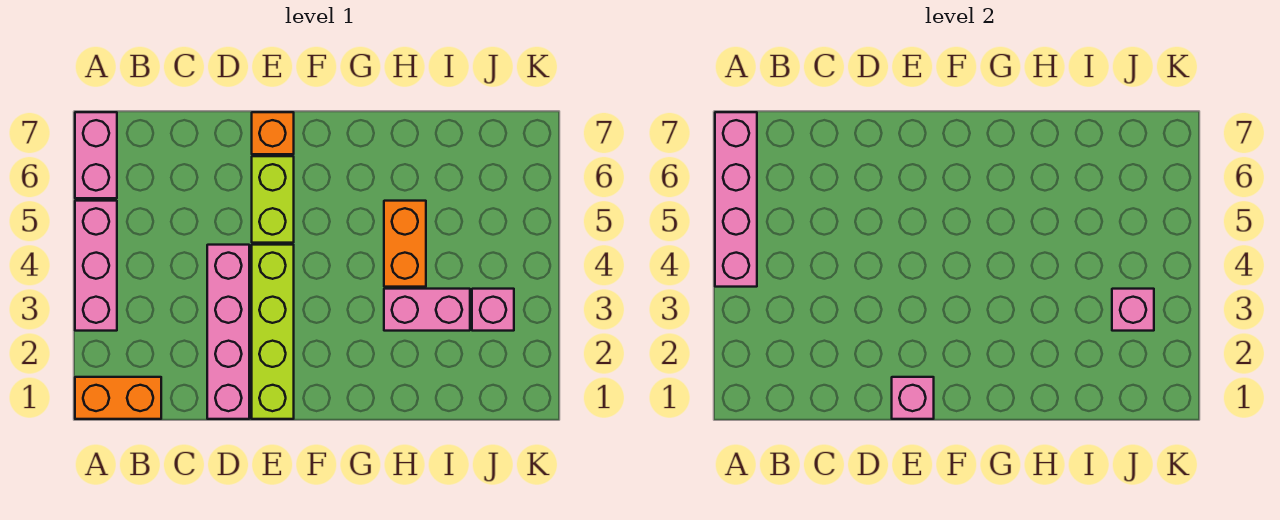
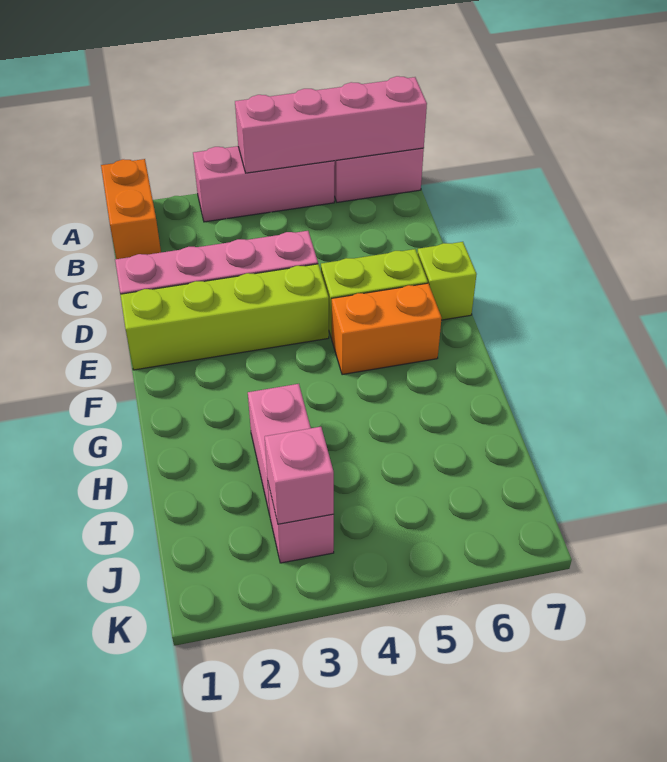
pink brick E1 level 2 -> none
orange brick E7 level 1 -> lime brick E7 level 1
orange brick H4:H5 level 1 -> orange brick F5:F6 level 1

